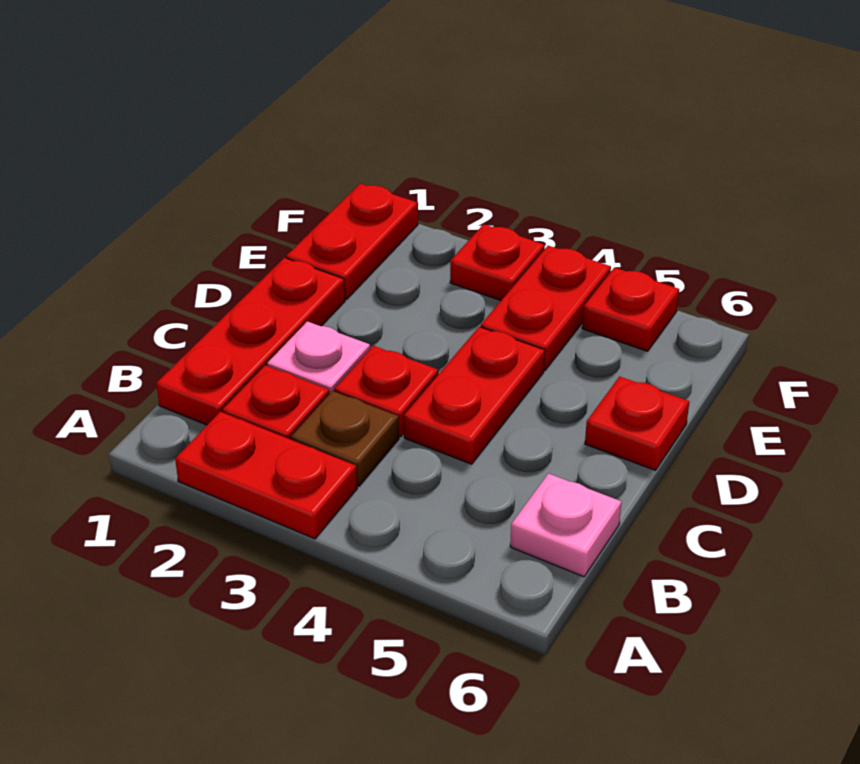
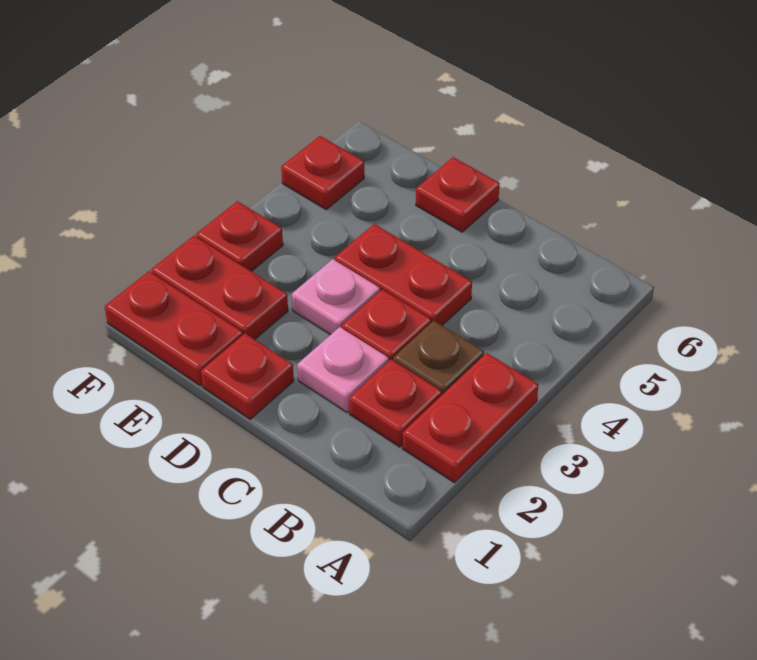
red plate B1:D1 level 1 -> red plate D1 level 1
pink plate B6 level 1 -> pink plate D3 level 1
red plate E4:F4 level 1 -> red plate E2:F2 level 1

